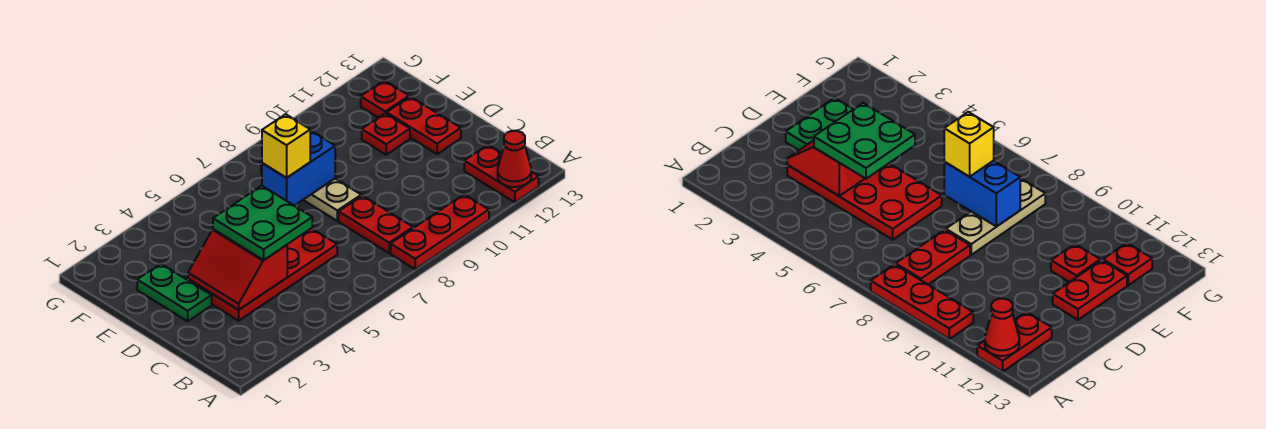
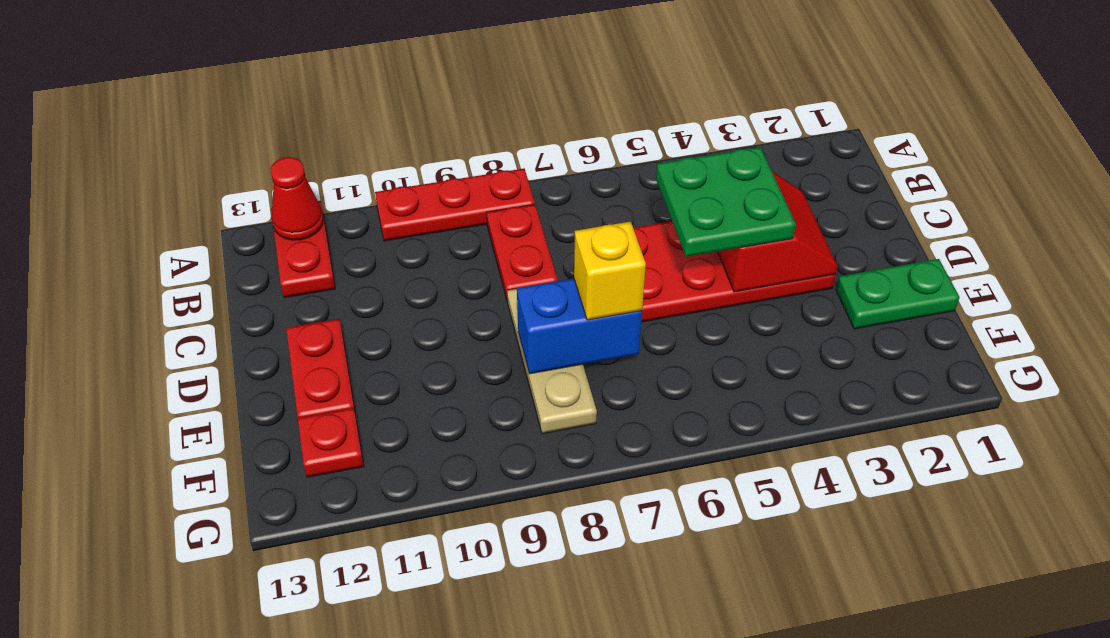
green plate D2:E2 level 1 -> green plate E1:E2 level 1
red plate E11 level 1 -> none

